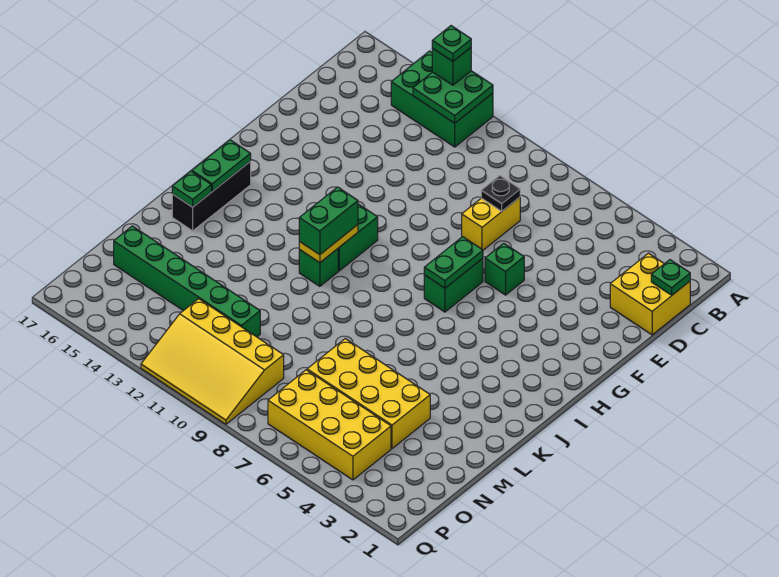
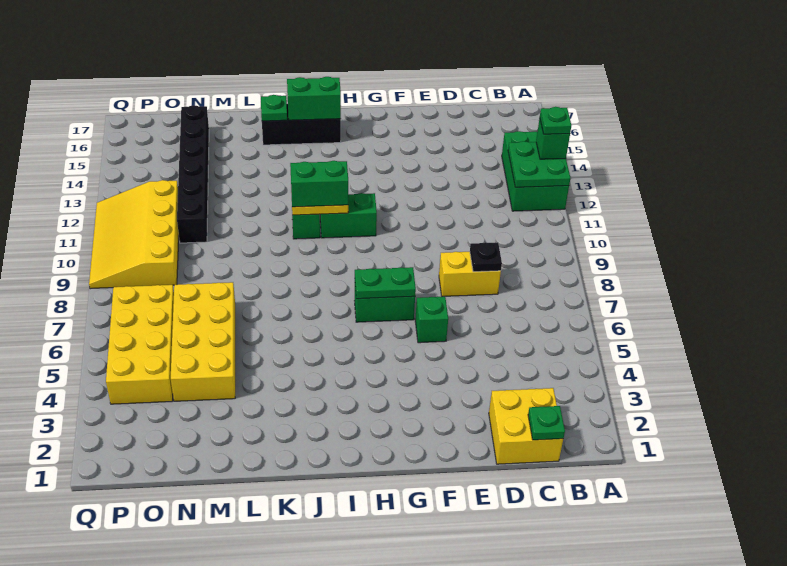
green plate I16:J16 level 2 -> green brick I16:J16 level 2
green brick N11:N16 level 1 -> black brick N11:N16 level 1

